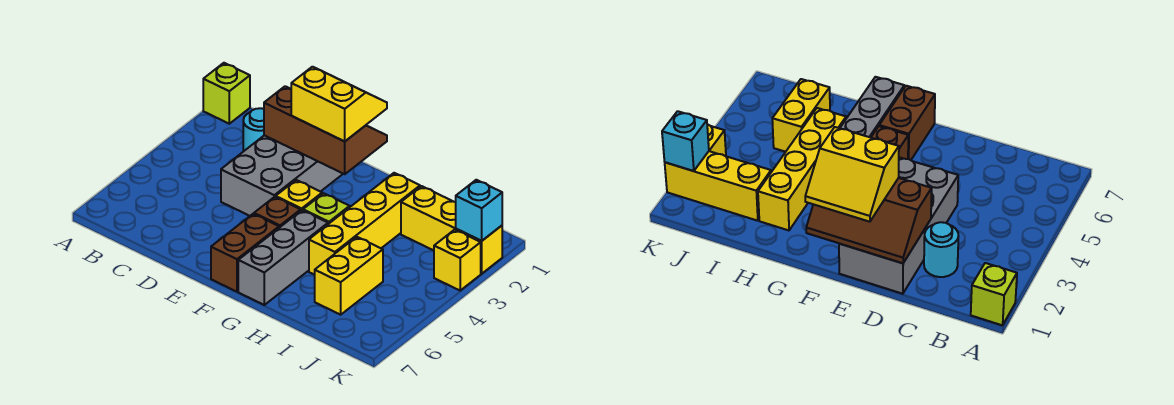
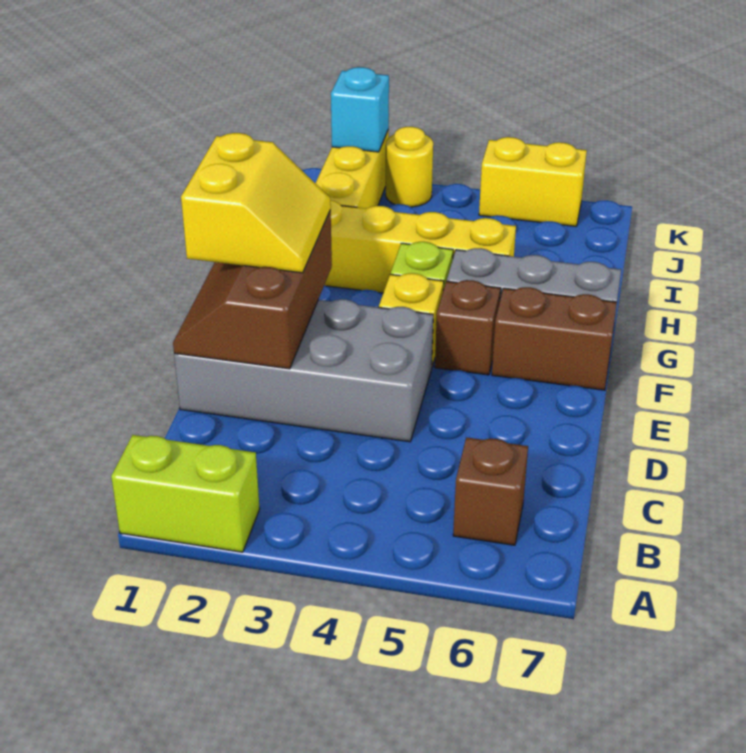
lime brick A1 level 1 -> lime brick A1:A2 level 1
none -> brown brick B6 level 1
cyan round brick C2 level 1 -> none
yellow slope E1:F2 level 3 top 2 -> yellow slope E1:F2 level 3 top 1
yellow brick I5:I6 level 1 -> yellow brick K5:K6 level 1
yellow brick K3 level 1 -> yellow round brick K3 level 1

